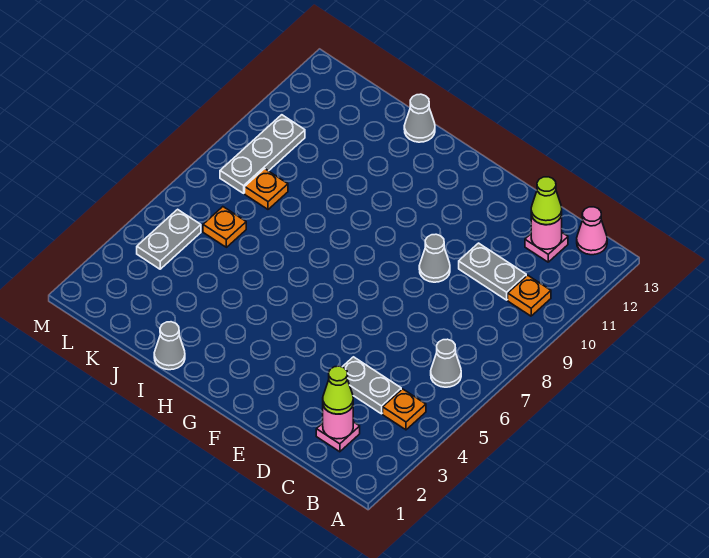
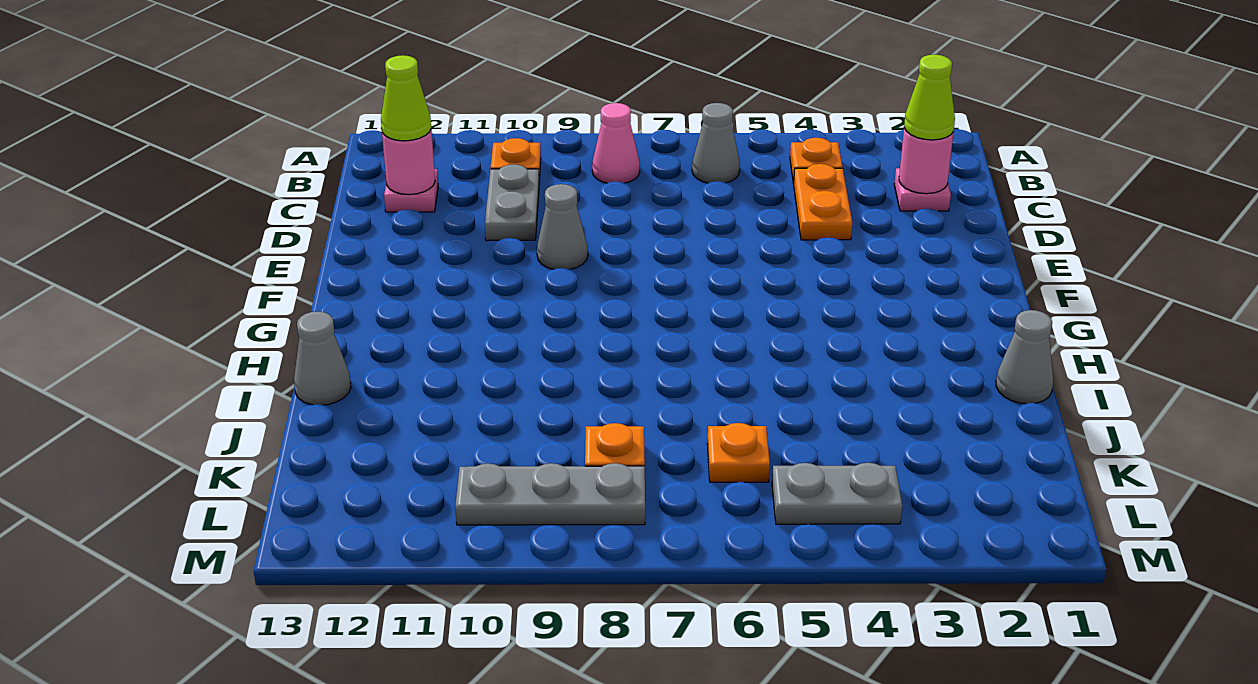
pink cone B13 level 1 -> pink cone B8 level 1
grey plate C4:D4 level 1 -> orange plate C4:D4 level 1

